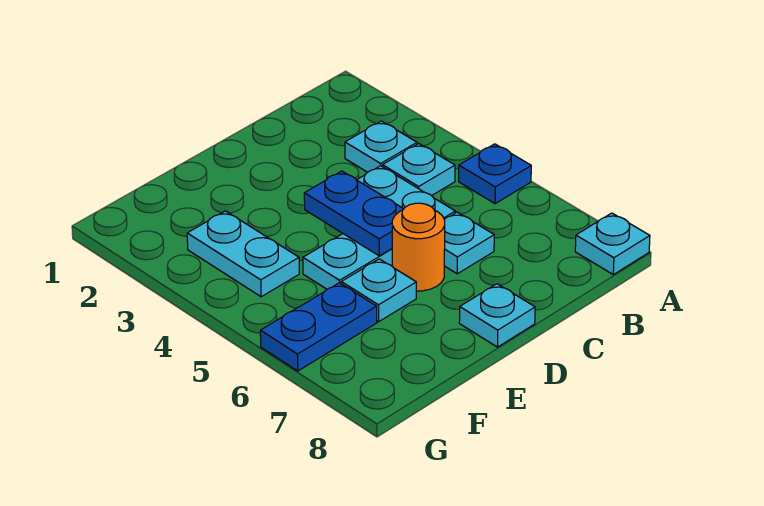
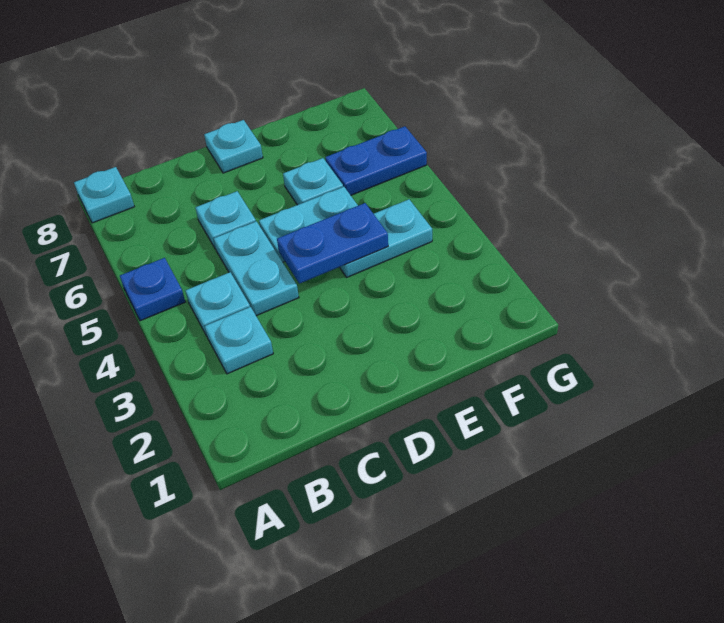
blue plate D4:D5 level 2 -> blue plate D4:E4 level 2
orange round brick D6 level 1 -> none
cyan plate F3:F4 level 1 -> cyan plate E4:F4 level 1

